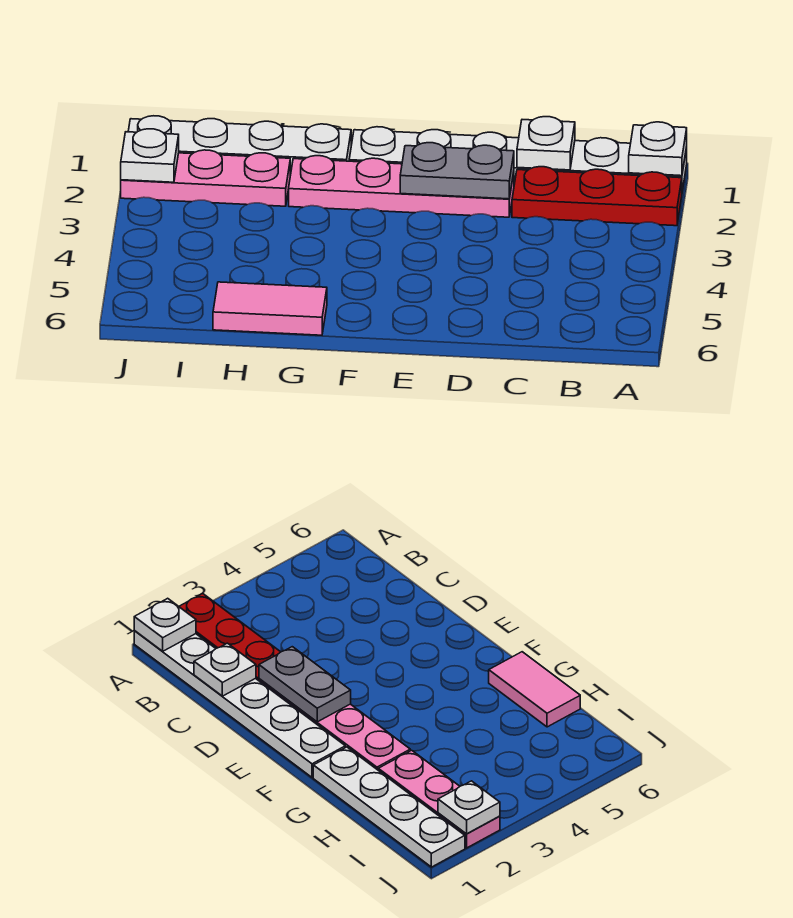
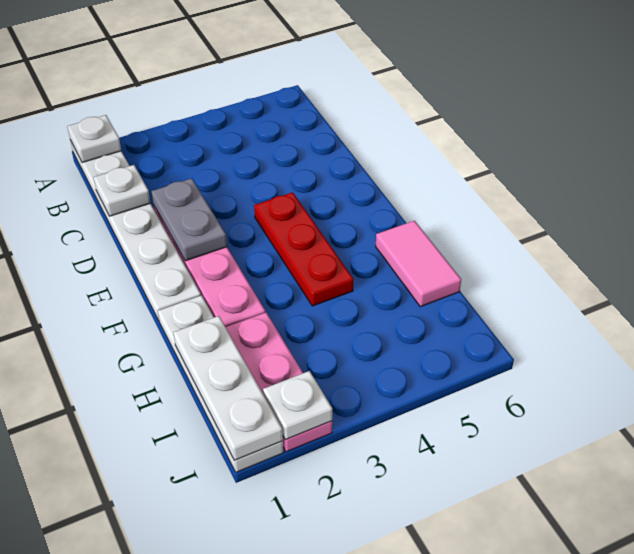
red plate A2:C2 level 1 -> red plate E4:G4 level 1
none -> white plate H1:J1 level 2

